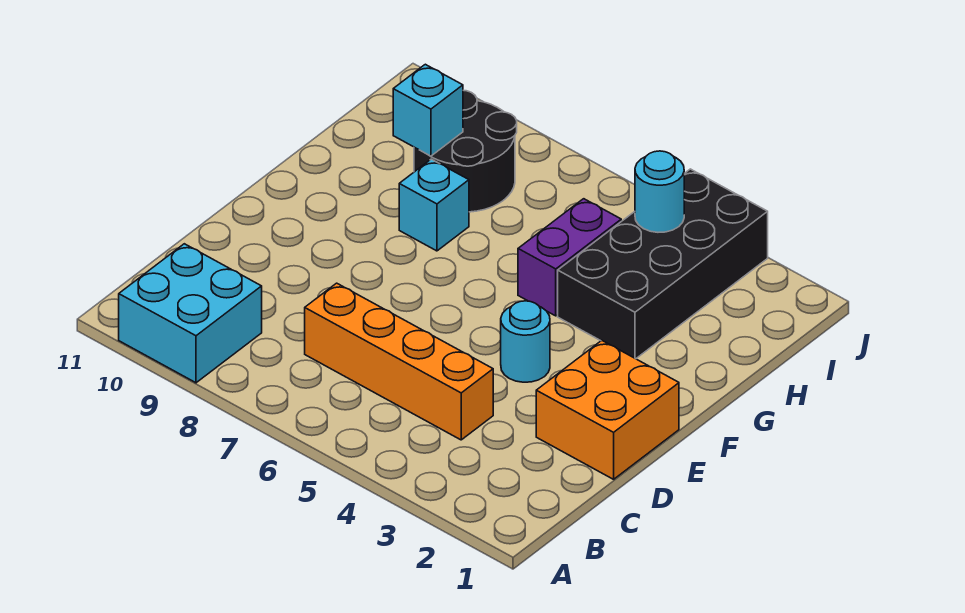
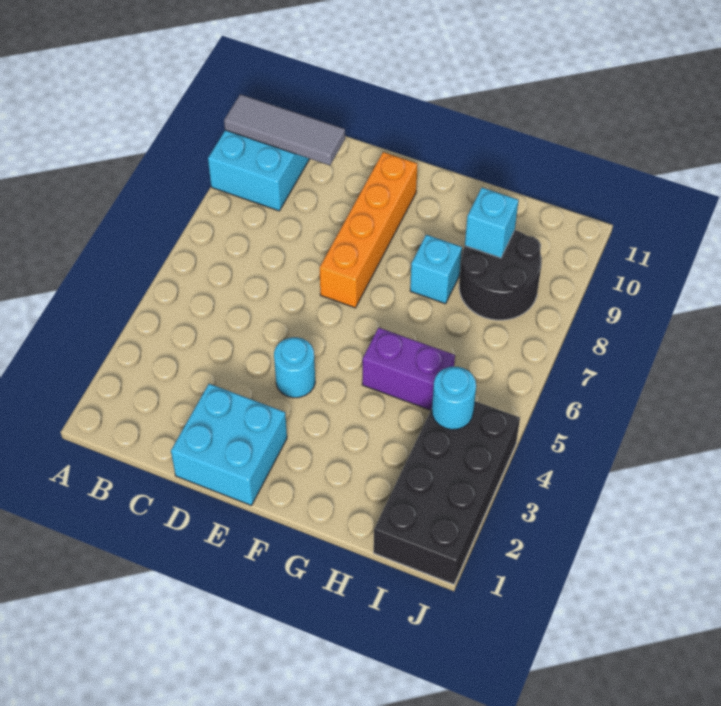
none -> grey tile A10:C10 level 2
orange brick C4:C7 level 1 -> orange brick E7:E10 level 1
orange brick D1:E2 level 1 -> cyan brick D1:E2 level 1
black brick G3:J4 level 1 -> black brick I1:J4 level 1

